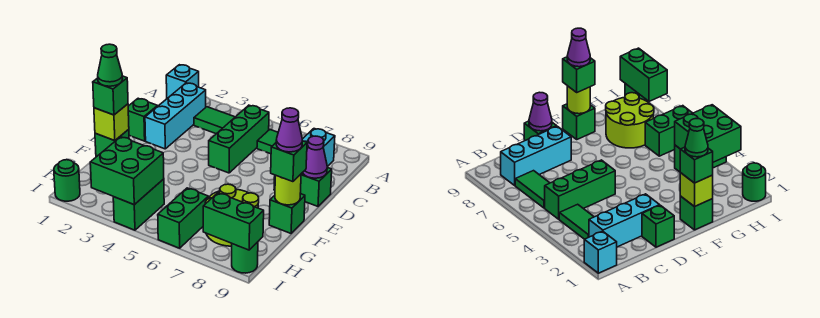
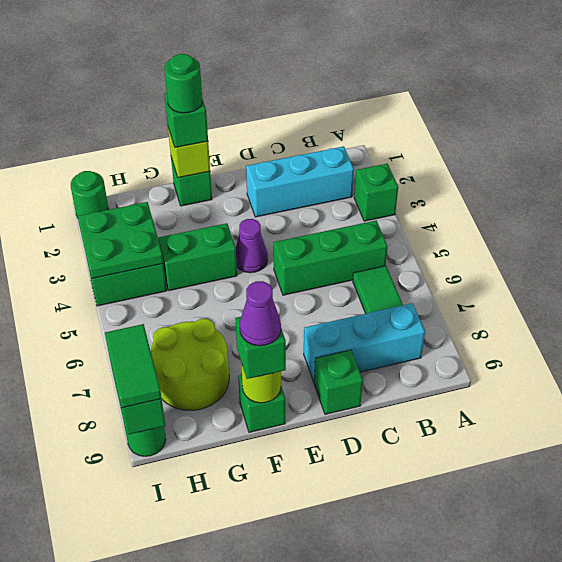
cyan brick A1 level 1 -> none
green tile B3:B4 level 1 -> green tile I8:I9 level 3
green brick D1 level 1 -> green brick A3 level 1
purple cone D9 level 2 -> purple cone E4 level 1
green cone F1 level 4 -> green round brick F1 level 4
green brick H3:I4 level 2 -> green plate H3:I4 level 2
green brick H6:I6 level 1 -> green brick F4:G4 level 1

